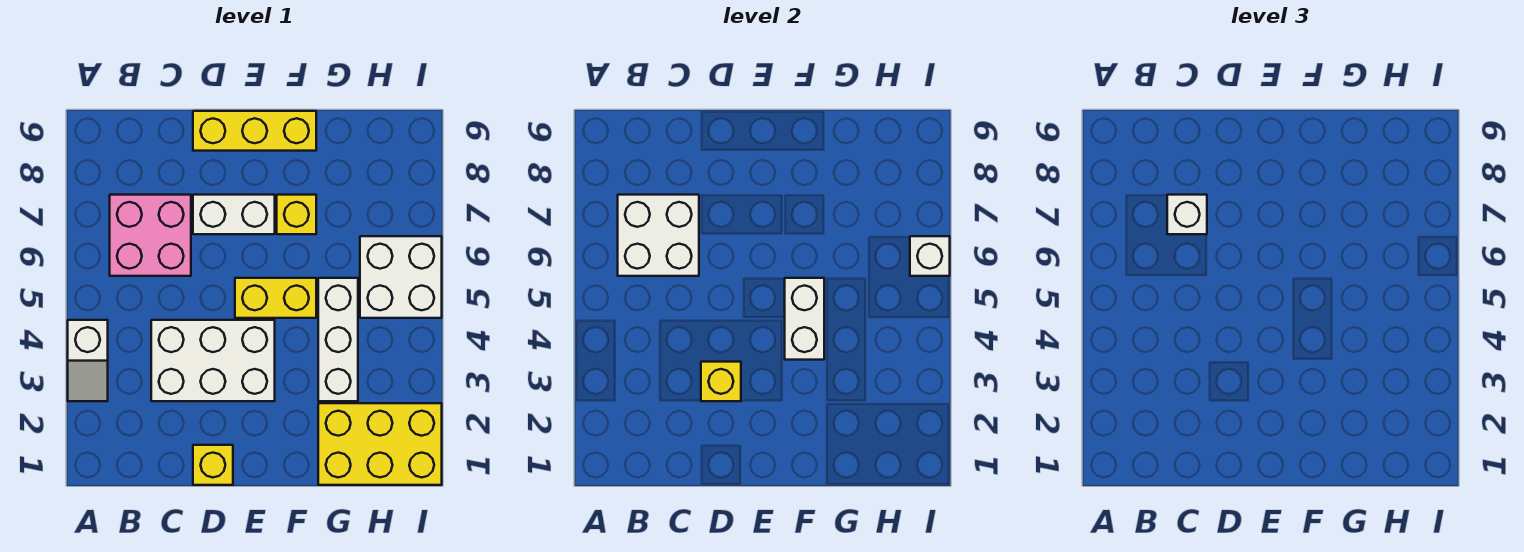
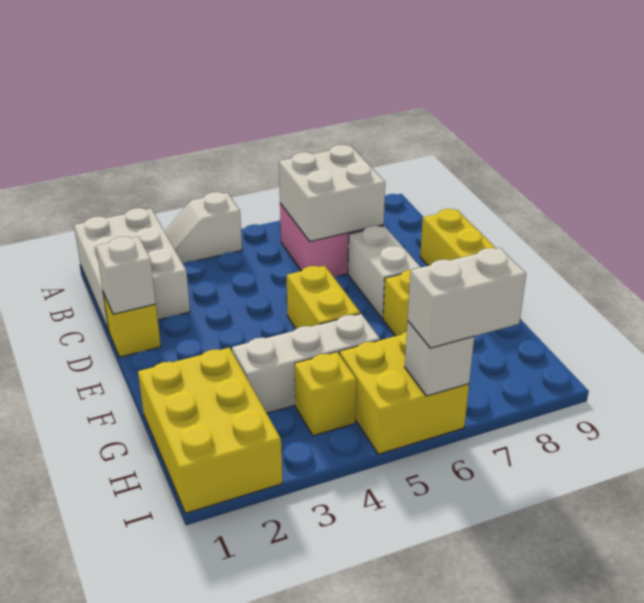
white brick C3:E4 level 1 -> white brick A1:C2 level 1
white brick C7 level 3 -> white brick D1 level 2
yellow brick D3 level 2 -> yellow brick H4 level 1
white brick F4:F5 level 2 -> white brick I6:I7 level 3
white brick H5:I6 level 1 -> yellow brick H5:I6 level 1

